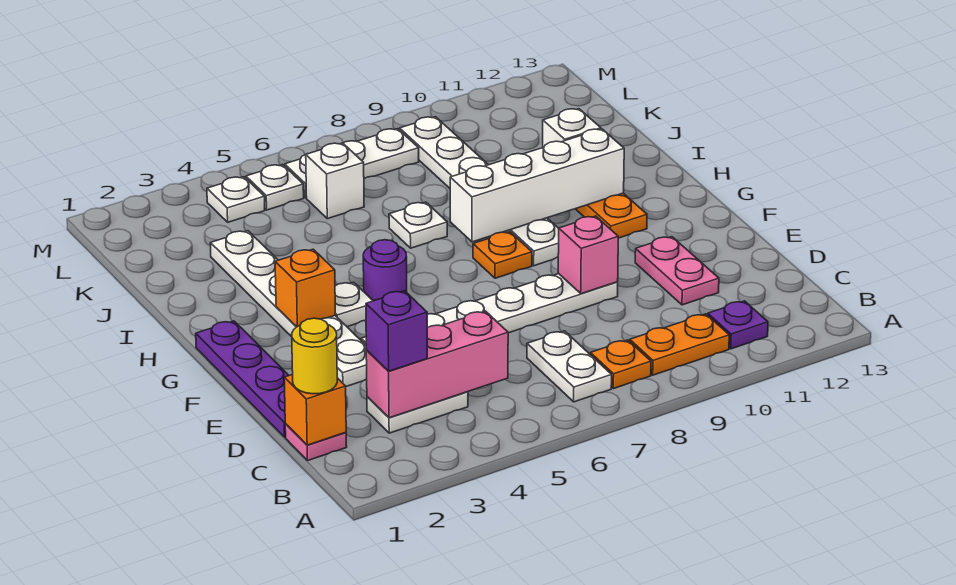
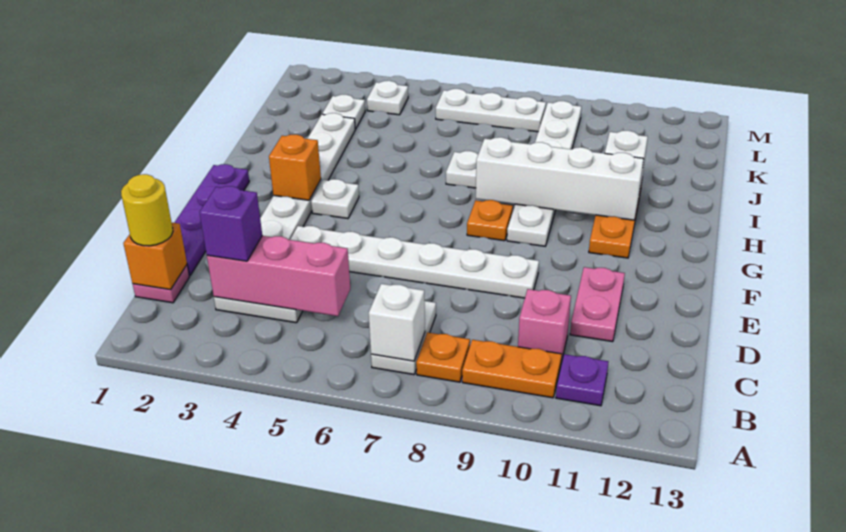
pink brick E9 level 2 -> pink brick C10 level 1
purple round brick G5 level 1 -> none
white brick K6 level 1 -> white brick B7 level 2
white plate L5 level 1 -> white plate K3 level 1

